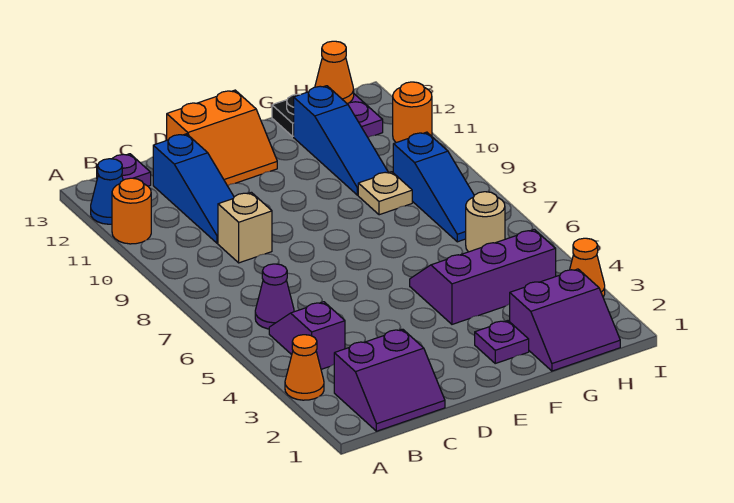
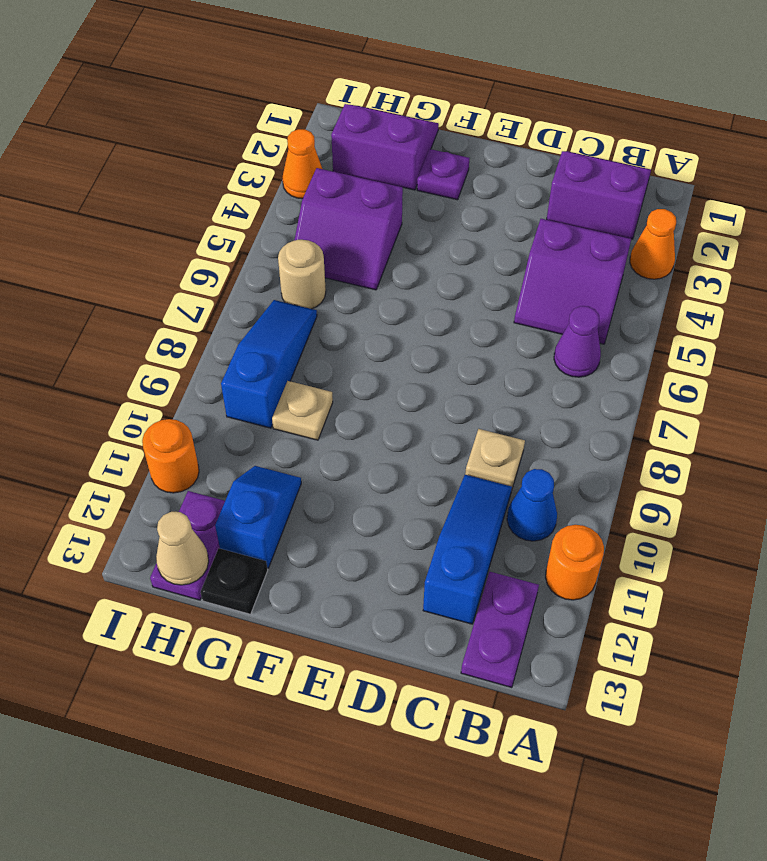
blue cone A12 level 1 -> blue cone B10 level 1
purple slope B4:B5 level 1 top 4 -> purple slope B4:C5 level 1 top 4
purple plate B13 level 1 -> purple plate B12:B13 level 1
tan brick C9 level 1 -> tan plate C9 level 1
orange slope D12:E13 level 1 top 13 -> none
purple slope F4:H5 level 1 top 4 -> purple slope G4:H5 level 1 top 4
blue slope G10:G12 level 1 top 12 -> blue slope G11:G12 level 1 top 12
orange cone H13 level 2 -> tan cone H13 level 2

